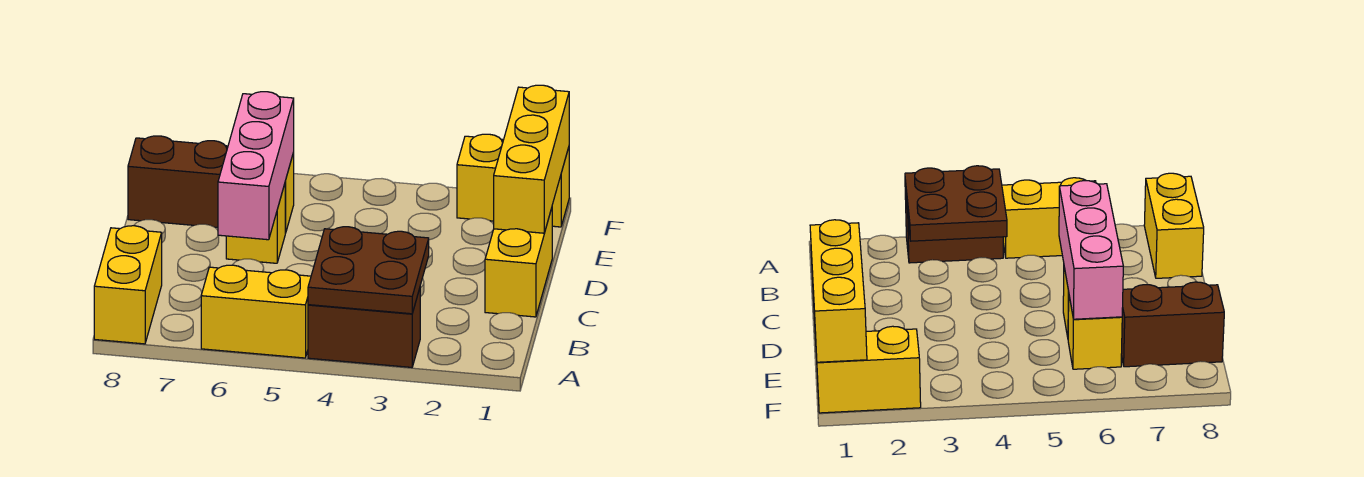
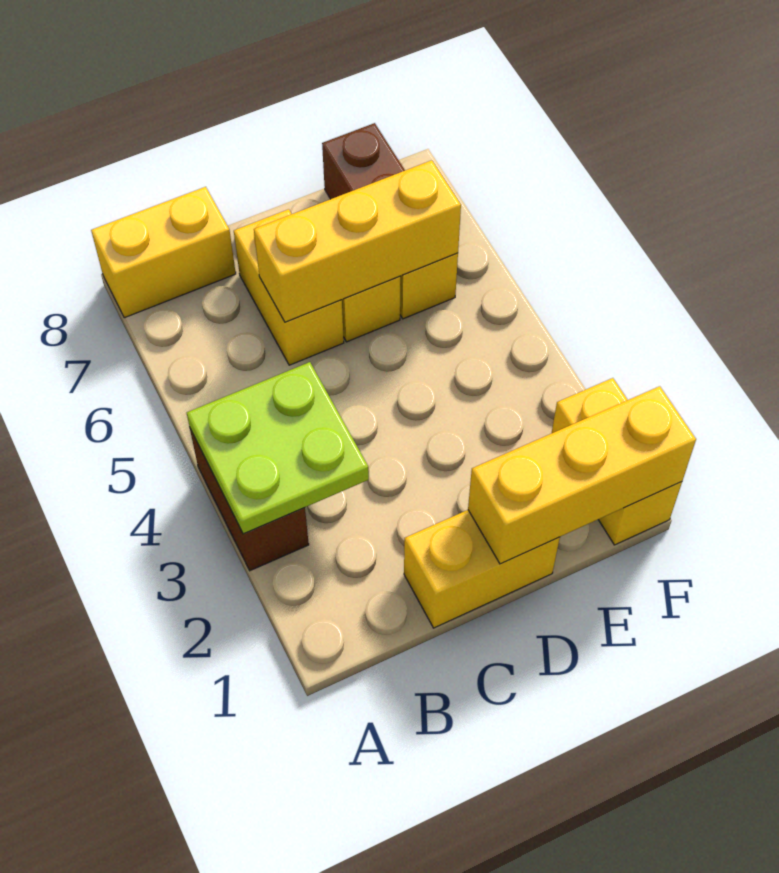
brown plate A3:B4 level 2 -> lime plate A3:B4 level 2
yellow brick A5:A6 level 1 -> yellow brick C6:C7 level 1
pink brick C6:E6 level 2 -> yellow brick C6:E6 level 2

